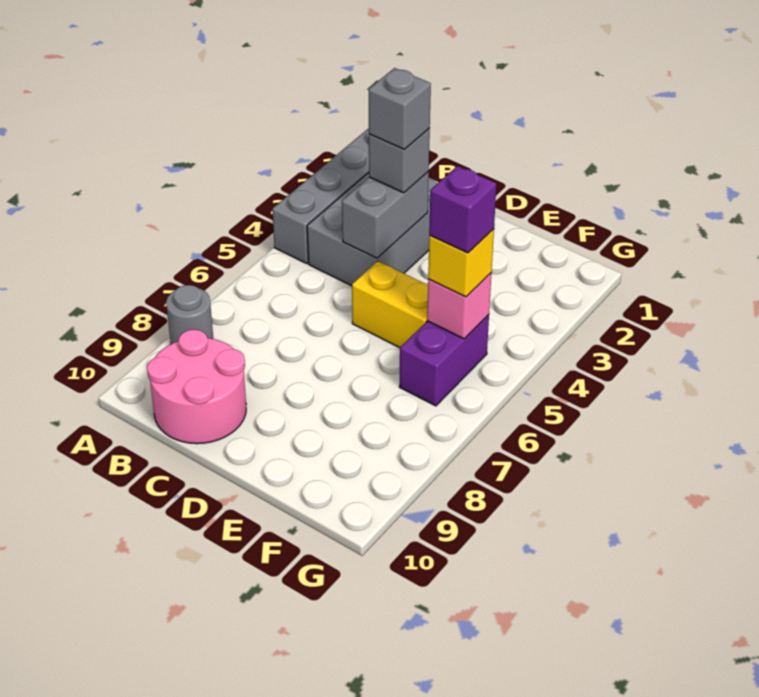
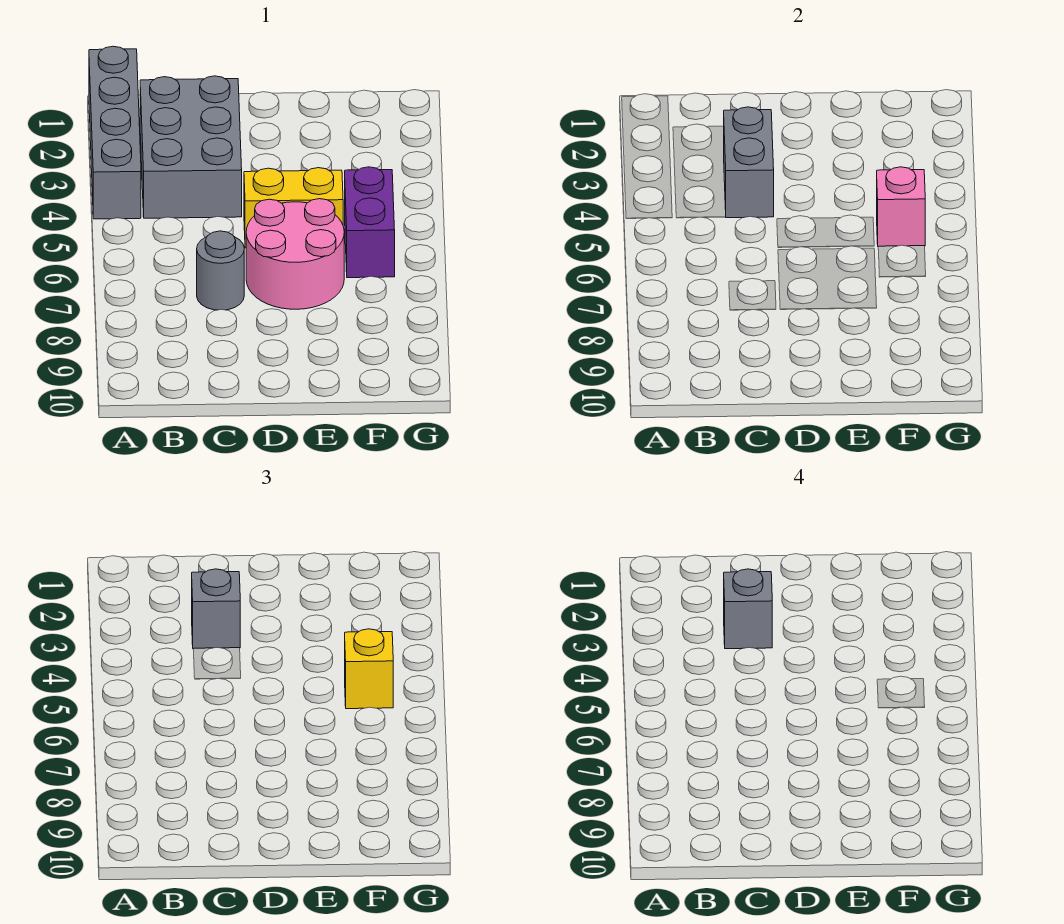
grey round brick A8 level 1 -> grey round brick C7 level 1
pink round brick B9:C10 level 1 -> pink round brick D6:E7 level 1
purple brick F5 level 4 -> none

